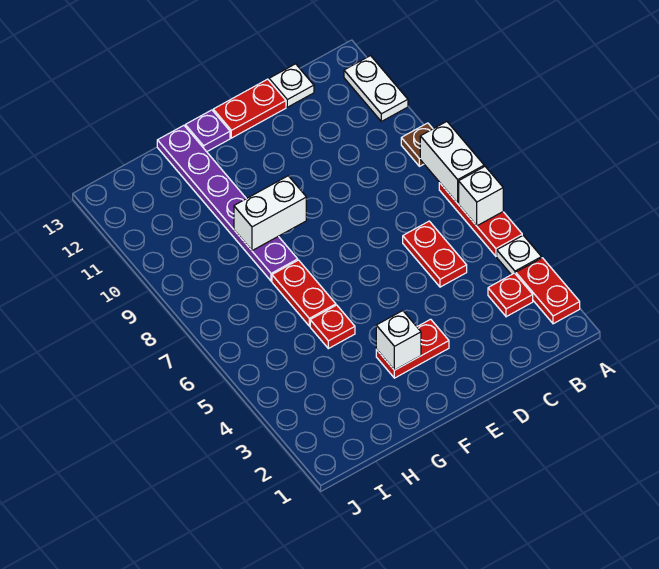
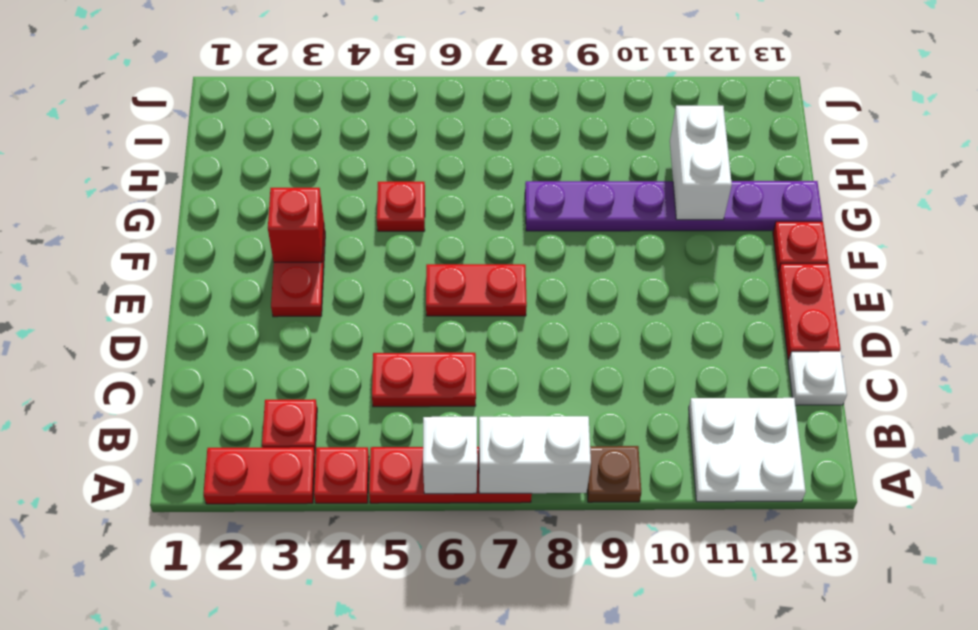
white plate A4 level 1 -> red plate A4 level 1
white plate A11:A12 level 1 -> white plate A11:B12 level 1
white brick F3 level 2 -> red brick F3 level 2
white brick F9:G9 level 2 -> white brick G11:H11 level 2
purple plate F13 level 1 -> red plate F13 level 1
red plate G6:G7 level 1 -> red plate E6:E7 level 1

